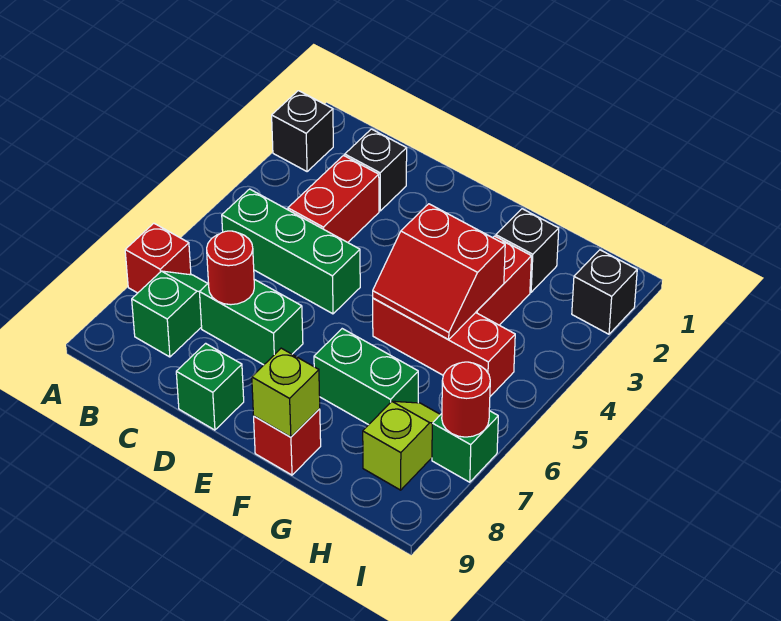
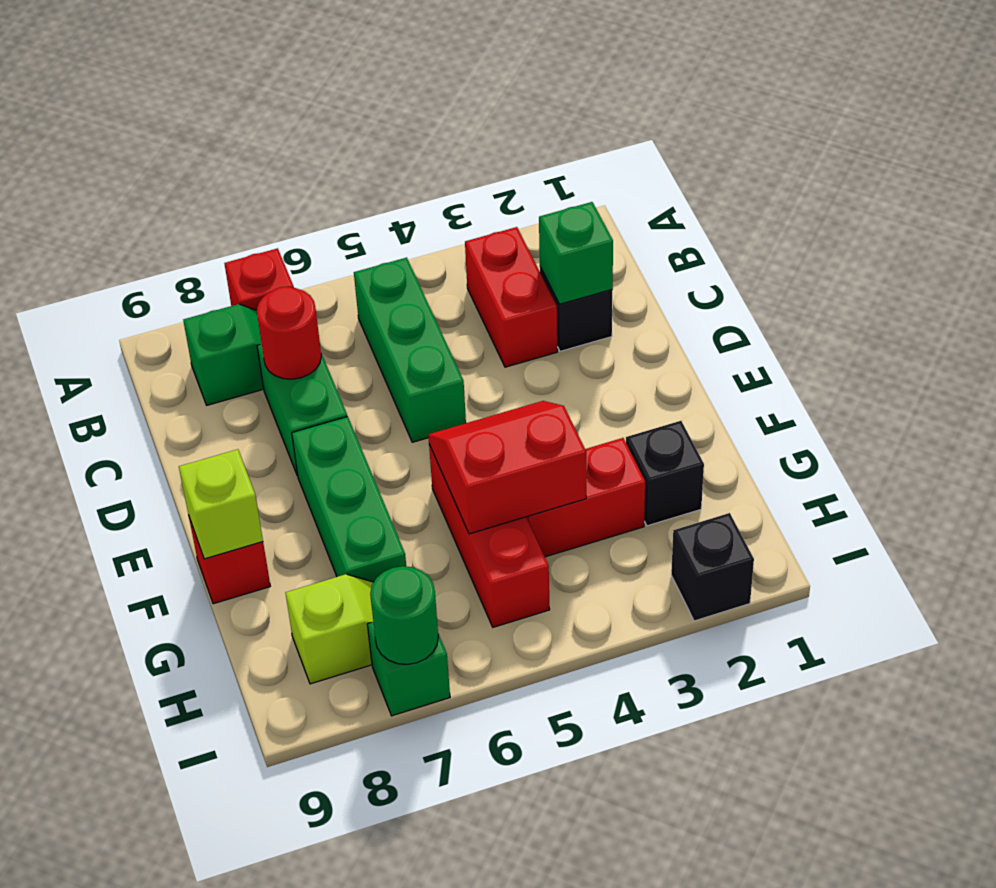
black brick A2 level 1 -> none
red brick C3:C4 level 1 -> red brick B3:C3 level 1
green brick D9 level 1 -> green brick C2 level 2
red slope F4:G5 level 2 top 4 -> red slope F4:G5 level 2 top G
green brick F7:G7 level 1 -> green brick E7:G7 level 1
red round brick I7 level 2 -> green round brick I7 level 2

